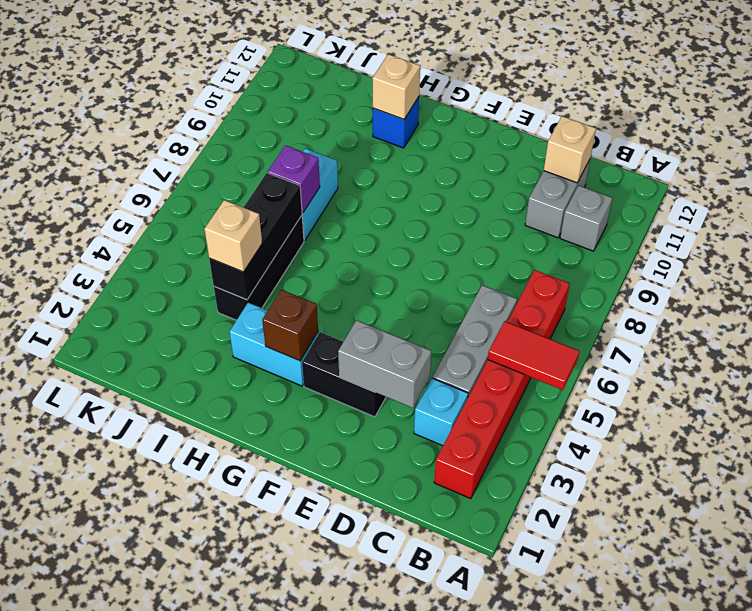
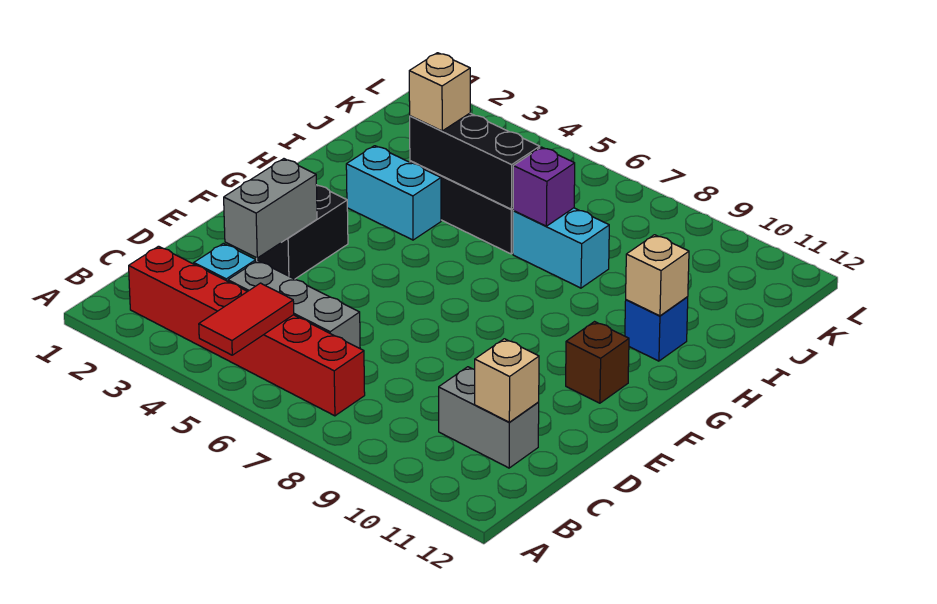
grey brick B10 level 1 -> none
cyan brick G3:H3 level 1 -> cyan brick H3:H4 level 1
brown brick G3 level 2 -> brown brick F11 level 1

